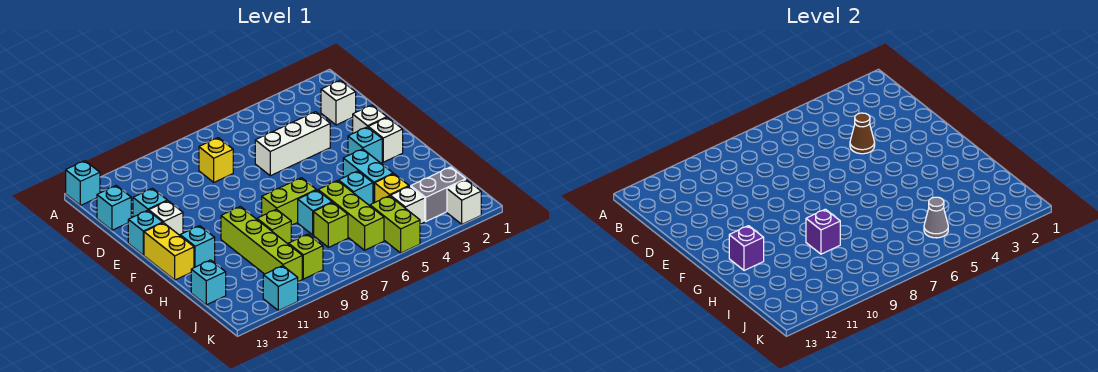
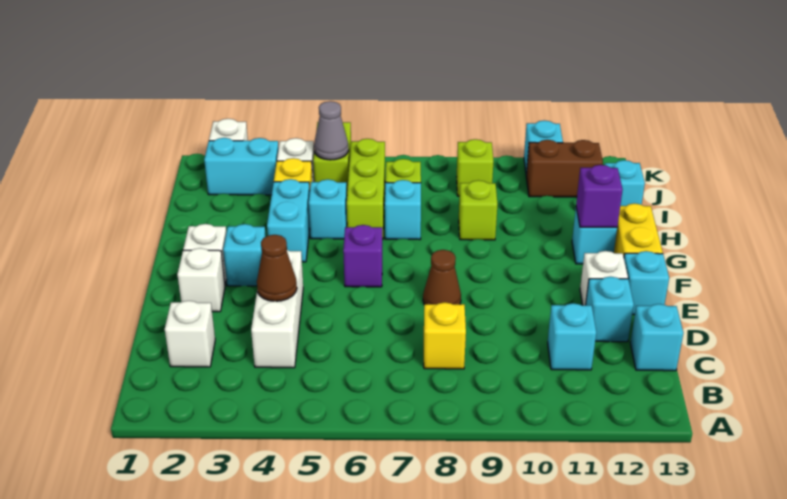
cyan brick A13 level 1 -> cyan brick C11 level 1
white brick D4:D6 level 1 -> white brick C4:E4 level 1
none -> brown cone E8 level 1
lime brick G7:G8 level 1 -> none
lime brick G10:J10 level 1 -> none
purple brick H9 level 2 -> purple brick F6 level 1
grey brick J2:J3 level 1 -> cyan brick J2:J3 level 1
none -> brown brick J11:J12 level 1

